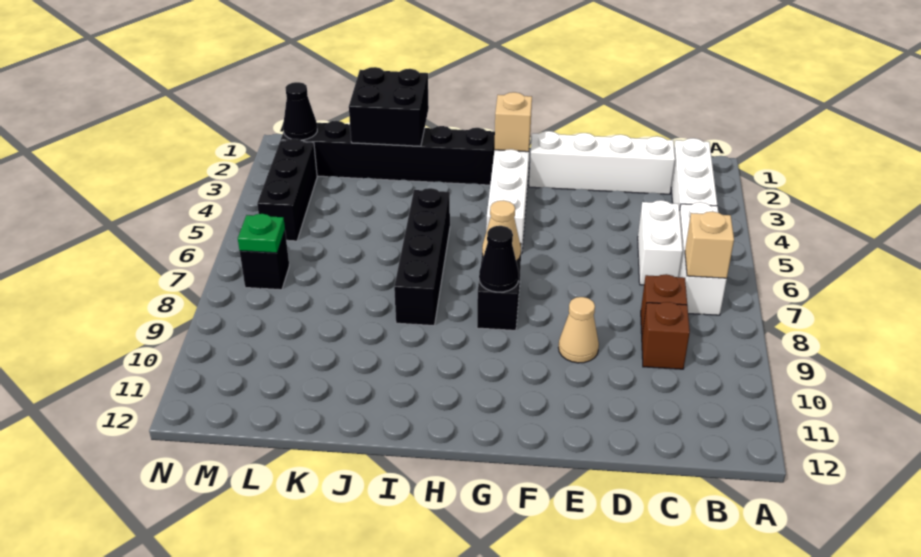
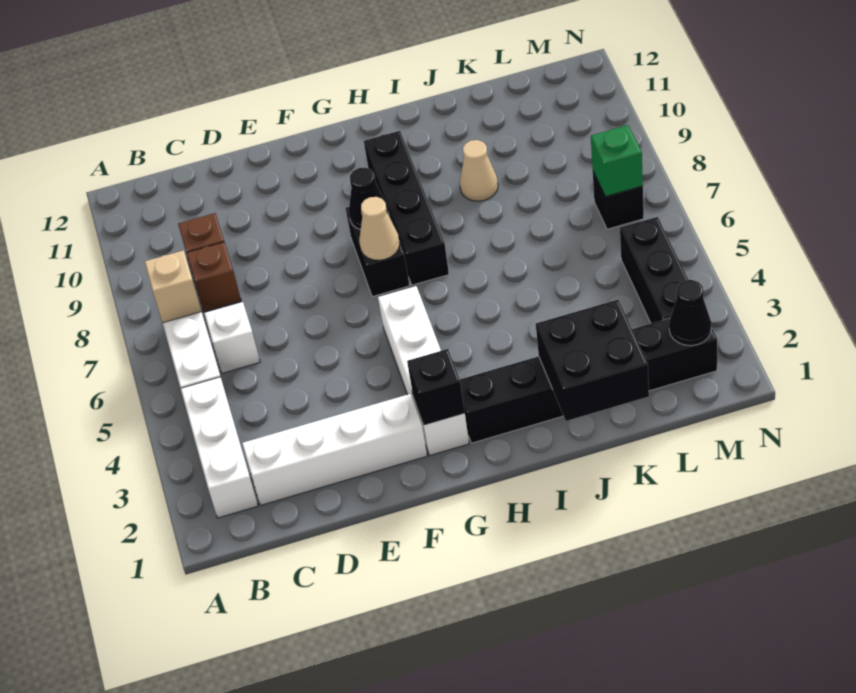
white brick C5:C6 level 1 -> white brick C6 level 1
tan cone E9 level 1 -> tan cone J9 level 1
tan brick G2 level 2 -> black brick G2 level 2
black brick I5:I8 level 1 -> black brick H7:H10 level 1
green plate M7 level 2 -> green brick M7 level 2

